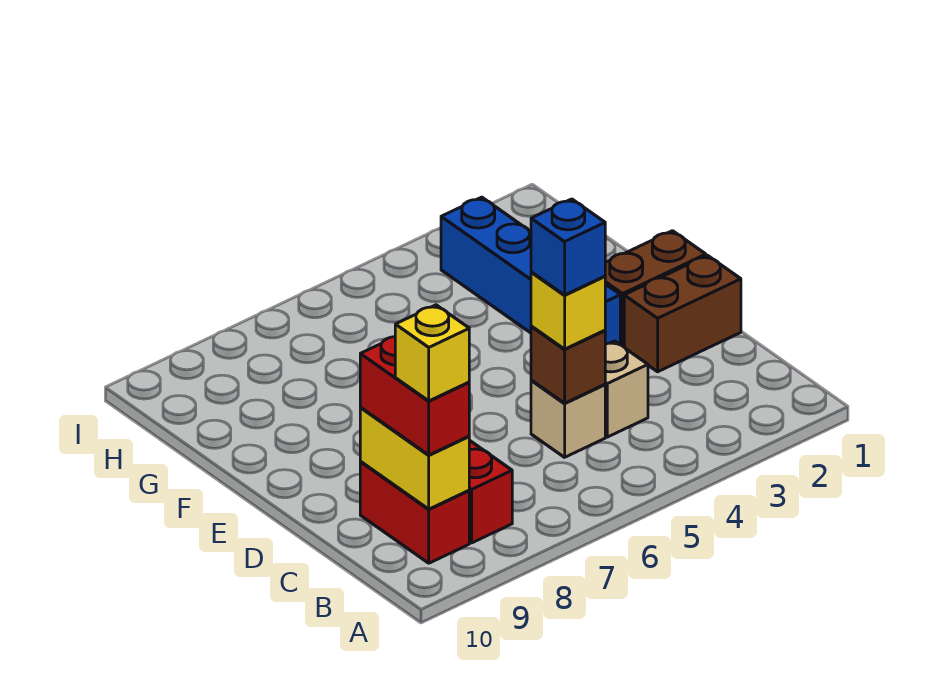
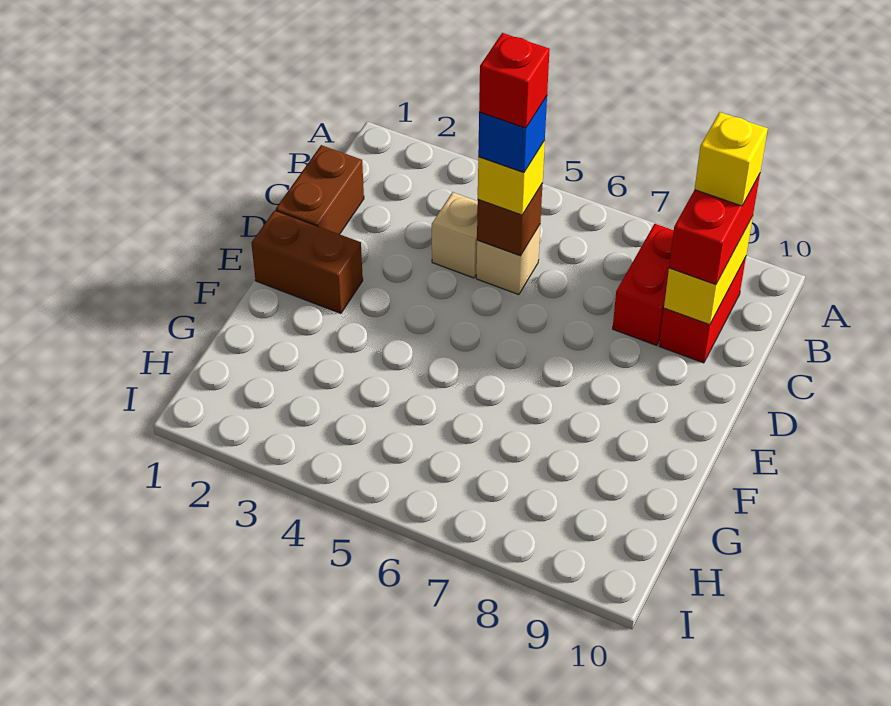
none -> red brick C5 level 5
brown brick D1:D2 level 1 -> brown brick C1:D1 level 1
blue brick E3:H3 level 1 -> none

